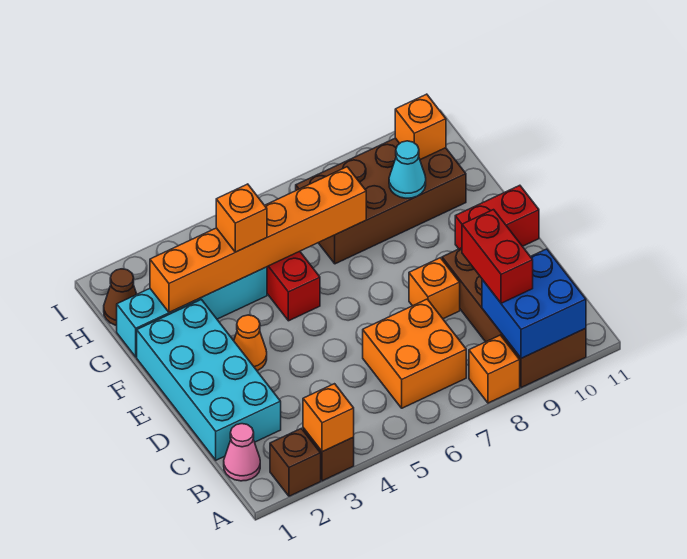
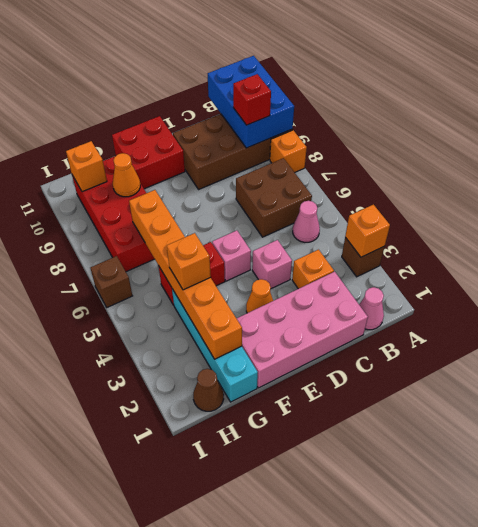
brown brick A2 level 1 -> brown brick I6 level 1
blue brick A9:B10 level 2 -> blue brick A9:B11 level 2
none -> pink cone B5 level 1
orange brick B6:C7 level 1 -> brown brick B6:C7 level 1
red brick B9:C9 level 3 -> red brick B9 level 3
cyan brick C1:F2 level 1 -> pink brick C1:F2 level 1
none -> pink brick D4 level 1
orange brick D8 level 1 -> orange brick C3 level 1
none -> pink brick E5 level 1
red brick E10:E11 level 1 -> red brick E10:F11 level 1
brown brick G7:H10 level 1 -> red brick G7:H10 level 1
cyan cone G9 level 2 -> orange cone G9 level 2

